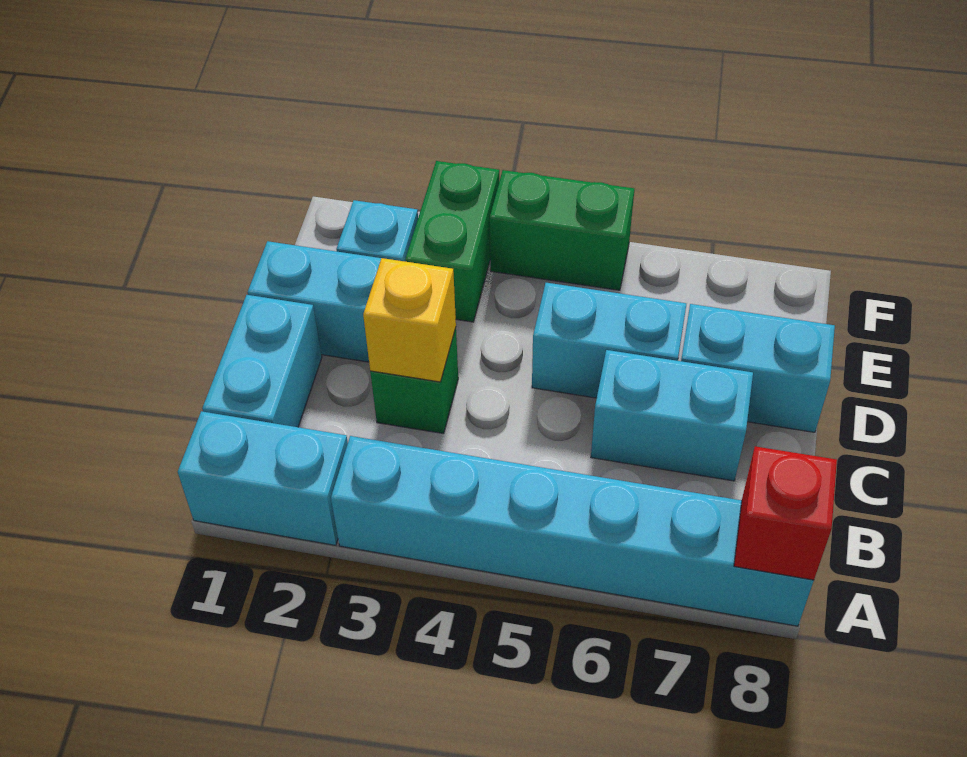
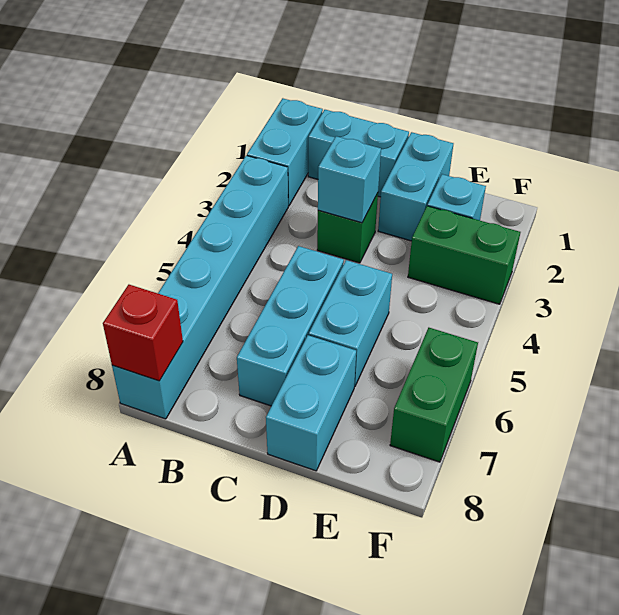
yellow brick C3 level 2 -> cyan brick C3 level 2
cyan brick C6:C7 level 1 -> cyan brick C5:C7 level 1
green brick F4:F5 level 1 -> green brick F6:F7 level 1

